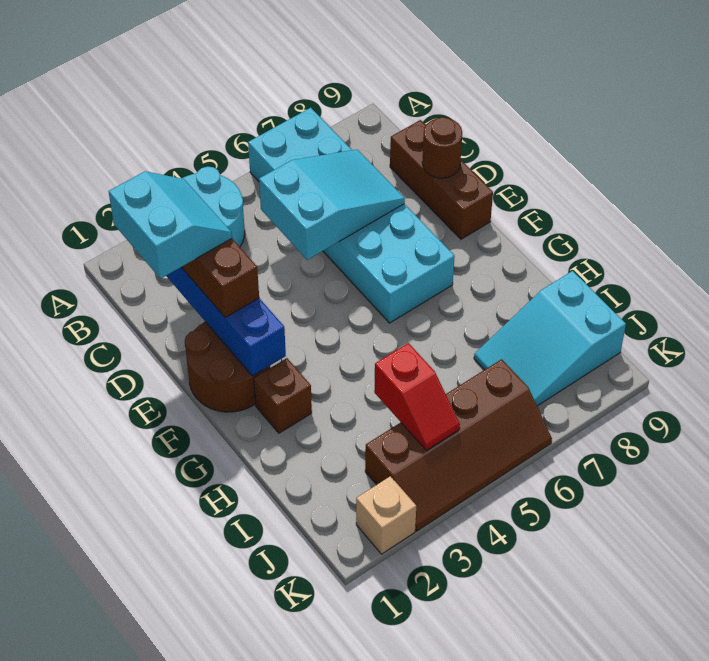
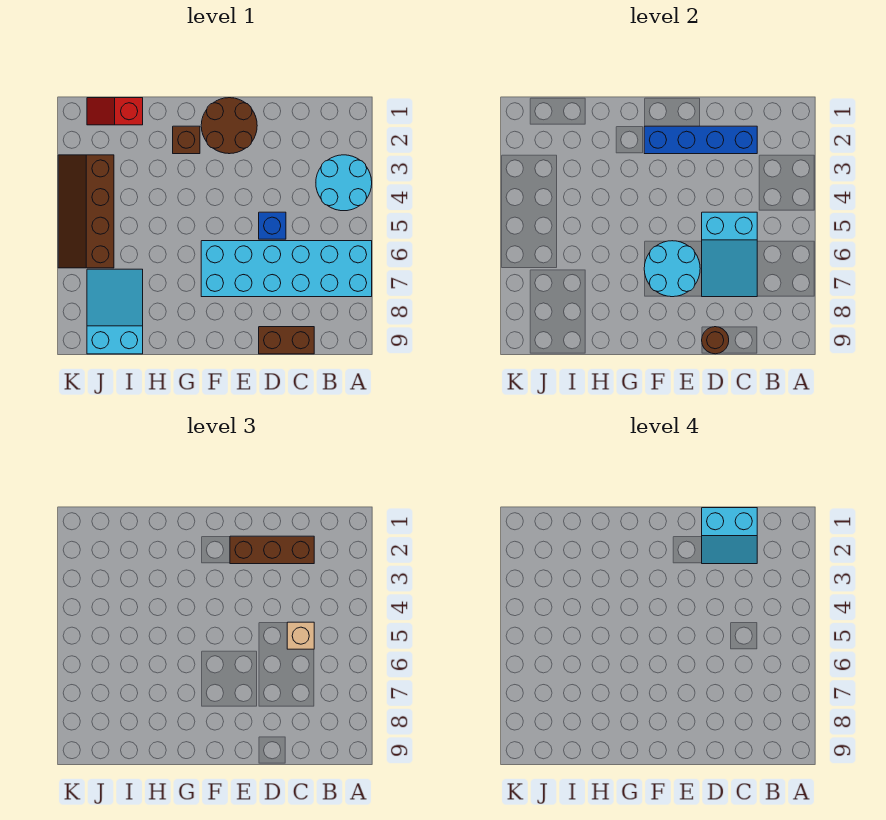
brown brick C9:E9 level 1 -> brown brick C9:D9 level 1
none -> blue brick D5 level 1
none -> cyan round brick E6:F7 level 2
red slope I4:J4 level 2 top I -> red slope I1:J1 level 1 top I
tan brick K2 level 1 -> tan brick C5 level 3

